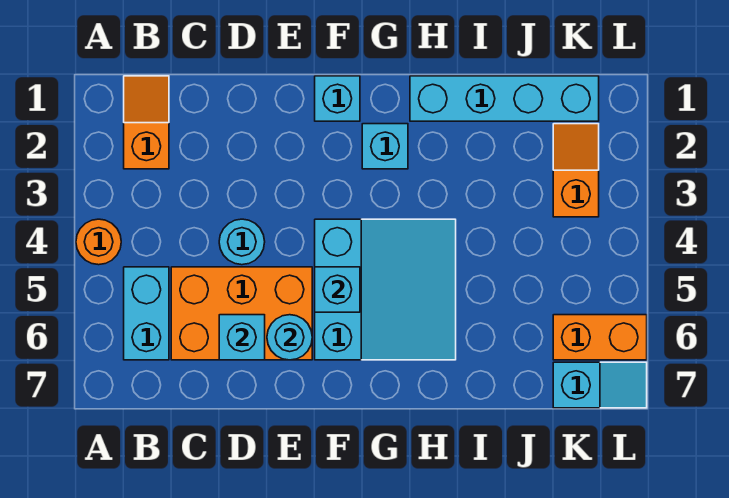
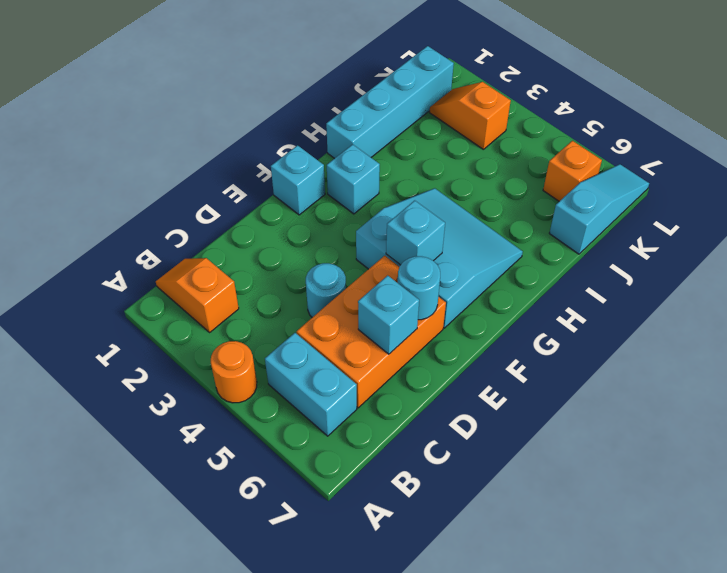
orange brick K6:L6 level 1 -> orange brick K6 level 1
cyan slope K7:L7 level 1 top K -> cyan slope J7:L7 level 1 top J

